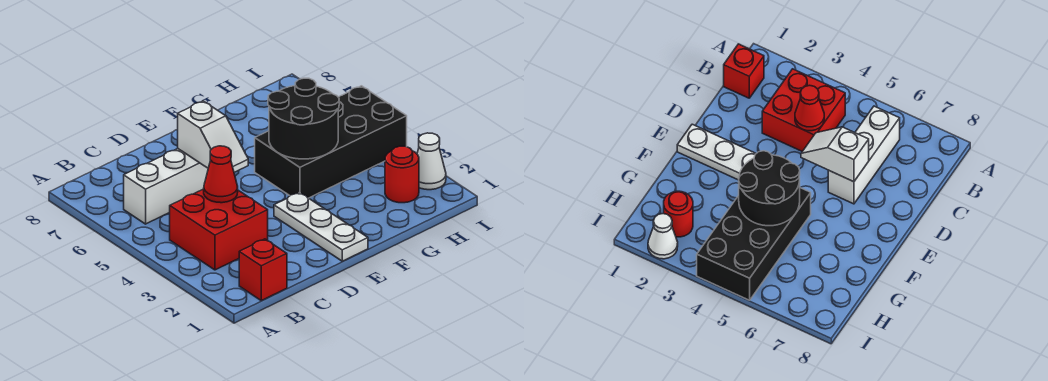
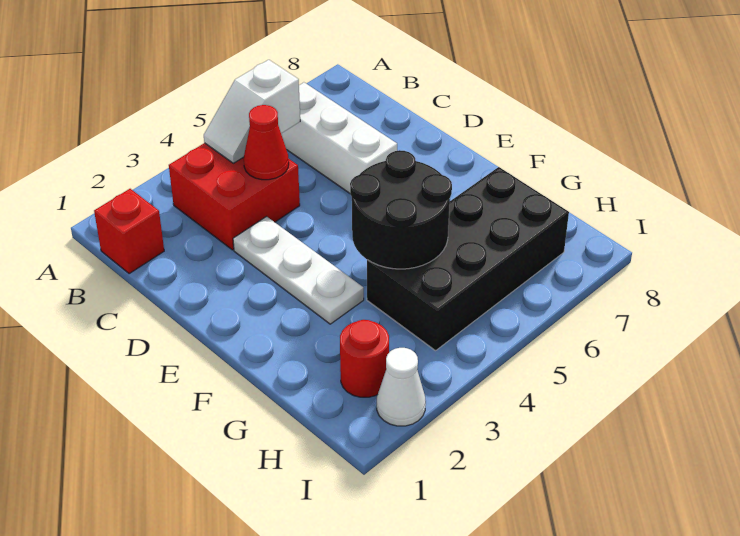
white slope D5:D6 level 2 top 6 -> white slope B4:B5 level 2 top 5
white plate E1:E3 level 1 -> white plate D3:F3 level 1
black brick F4:I5 level 1 -> black brick G4:H7 level 1

